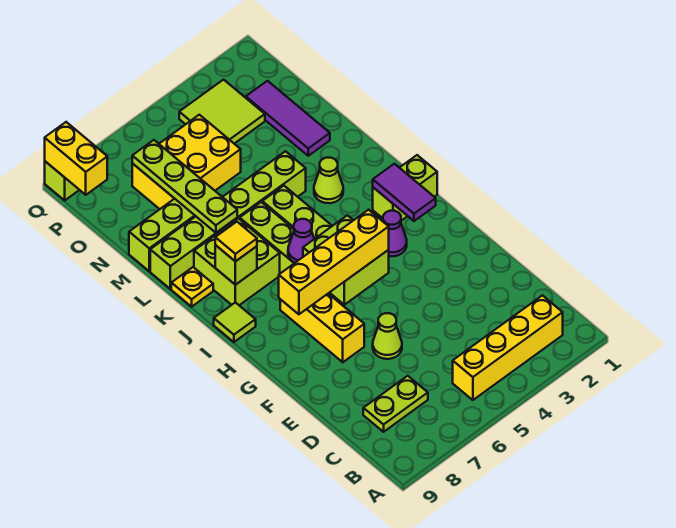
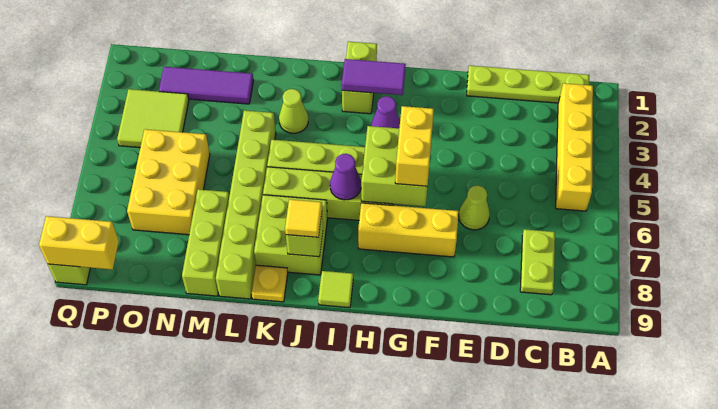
yellow brick G5:G8 level 3 -> yellow brick G5:G6 level 3
lime plate L7:O7 level 2 -> lime plate B1:E1 level 1

